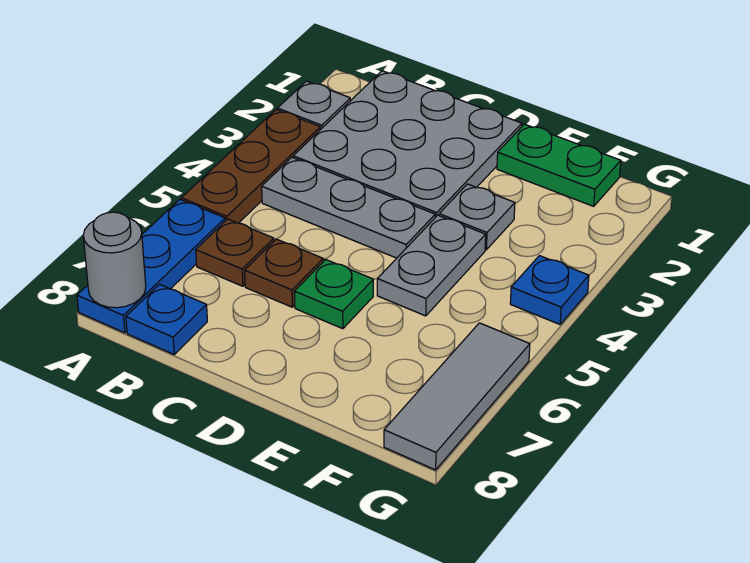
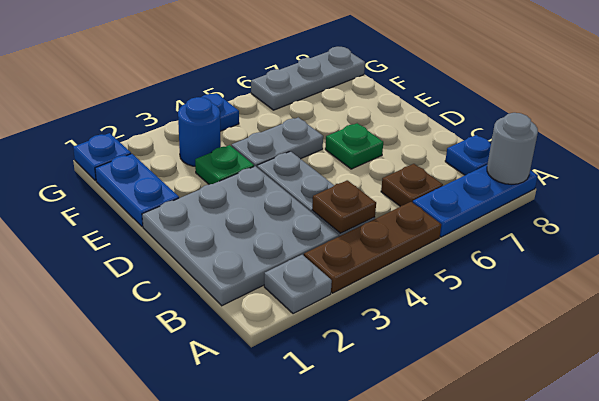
brown plate C6 level 1 -> brown plate B4 level 2
green plate E1:F1 level 1 -> blue plate E1:F1 level 1
grey plate E3 level 1 -> green plate E3 level 1
none -> blue round brick F3 level 1
none -> blue plate G1 level 1
grey tile G6:G8 level 1 -> grey plate G6:G8 level 1

